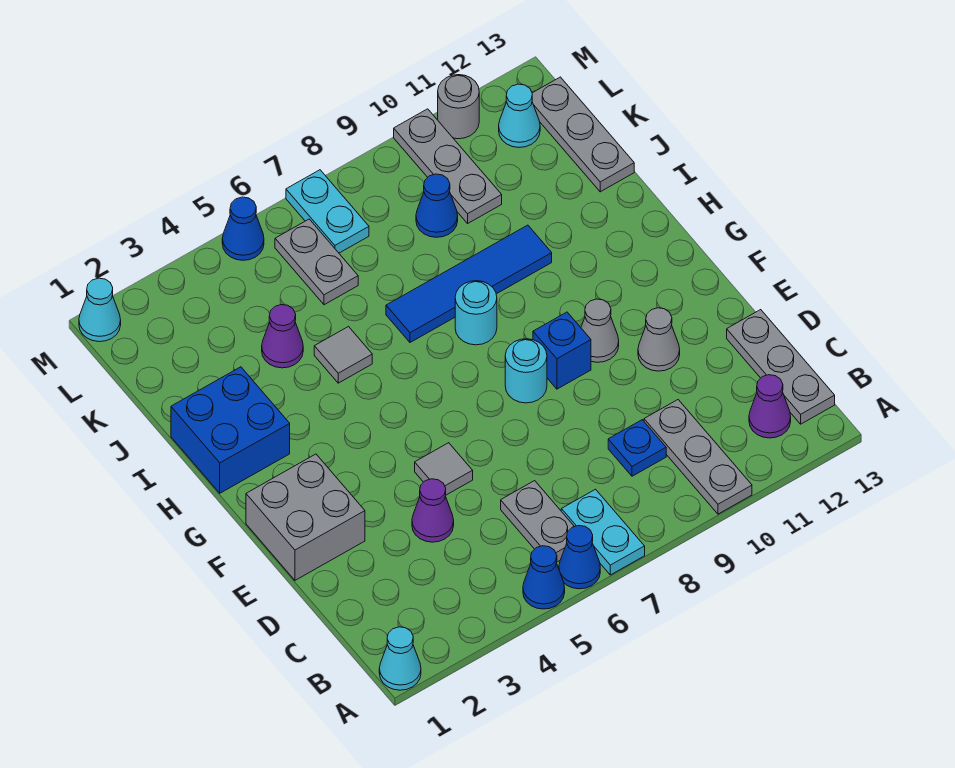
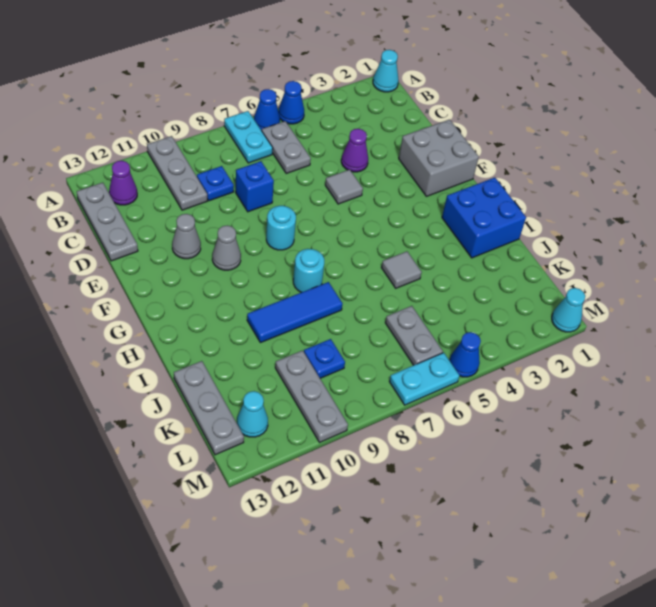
blue brick F9 level 1 -> blue brick D8 level 1
blue tile I7:I10 level 1 -> blue tile I8:I10 level 1
purple cone J4 level 1 -> none
blue cone K9 level 1 -> blue plate K9 level 1
cyan plate L7:M7 level 1 -> cyan plate M6:M7 level 1
grey round brick M11 level 1 -> none

